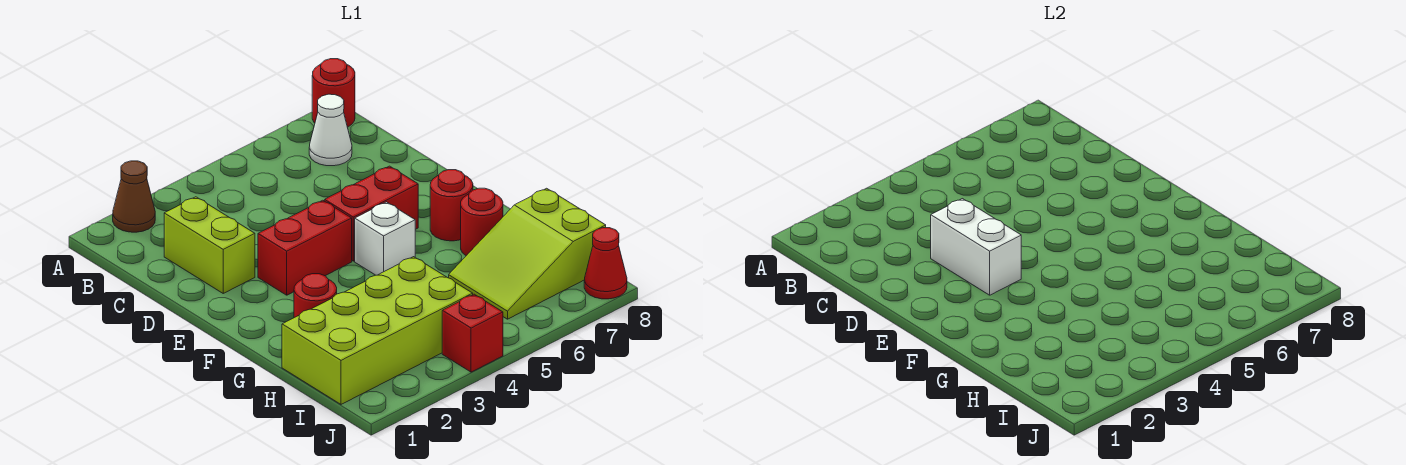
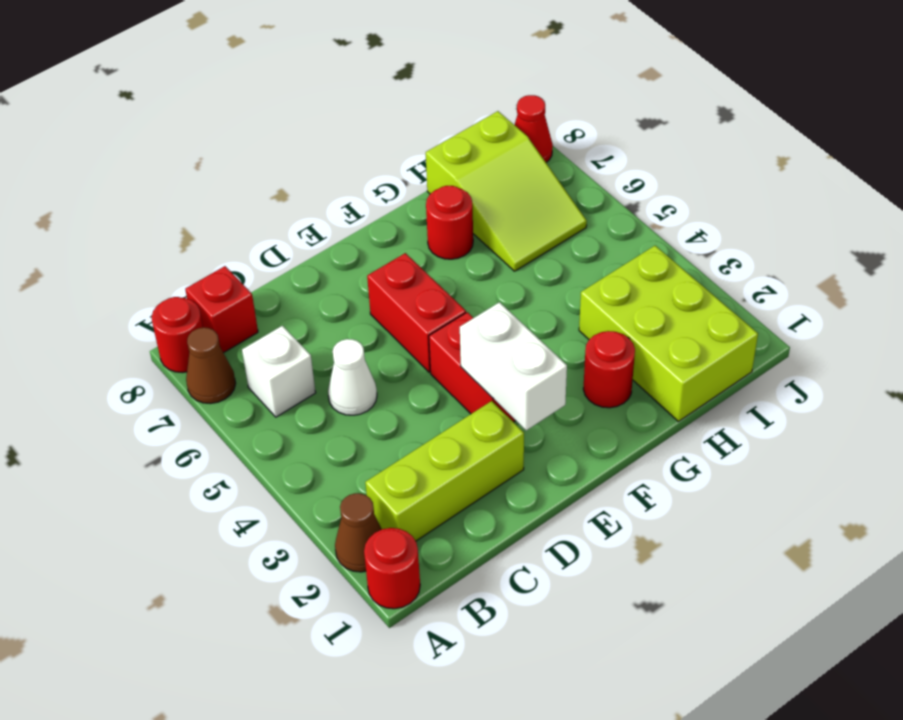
none -> brown cone A7 level 1
white cone B7 level 1 -> white cone C5 level 1
lime brick C2:D2 level 1 -> lime brick B2:D2 level 1
white brick D3:E3 level 2 -> white brick E2:E3 level 2
white brick F5 level 1 -> white brick B6 level 1
red round brick F7 level 1 -> red round brick A1 level 1
lime brick H1:I4 level 1 -> lime brick H1:I3 level 1
red brick J4 level 1 -> red brick B8 level 1

